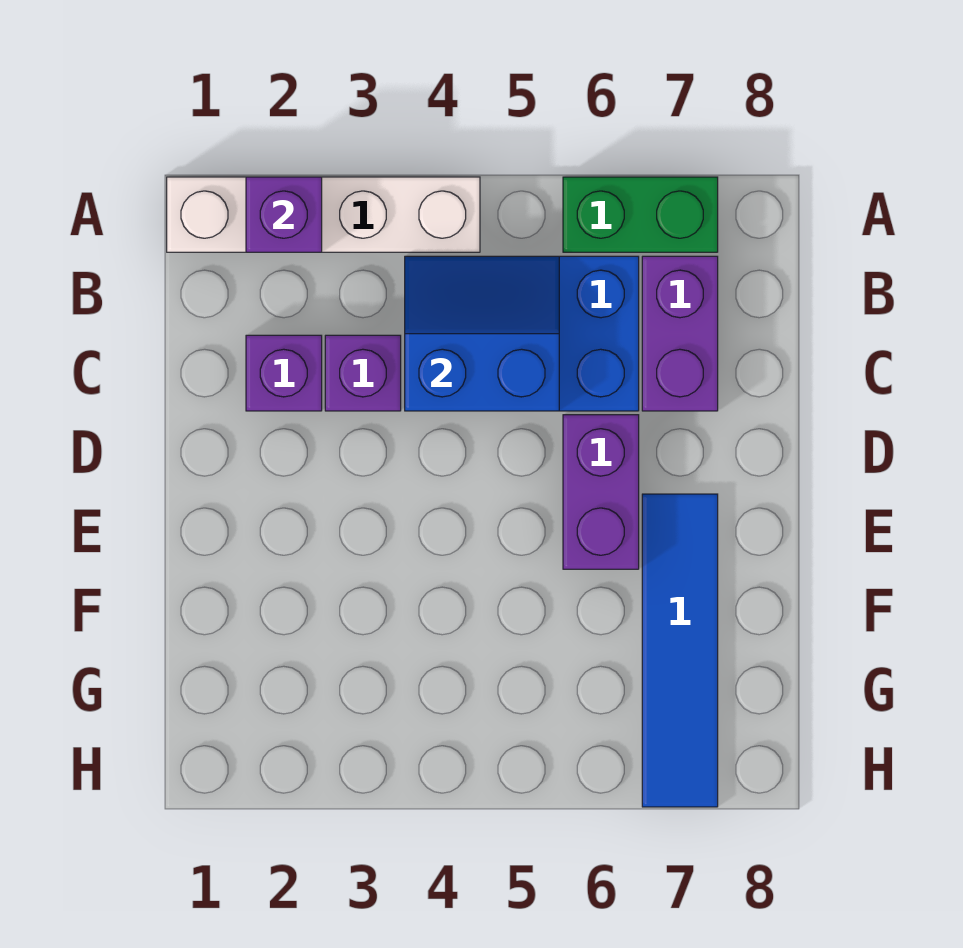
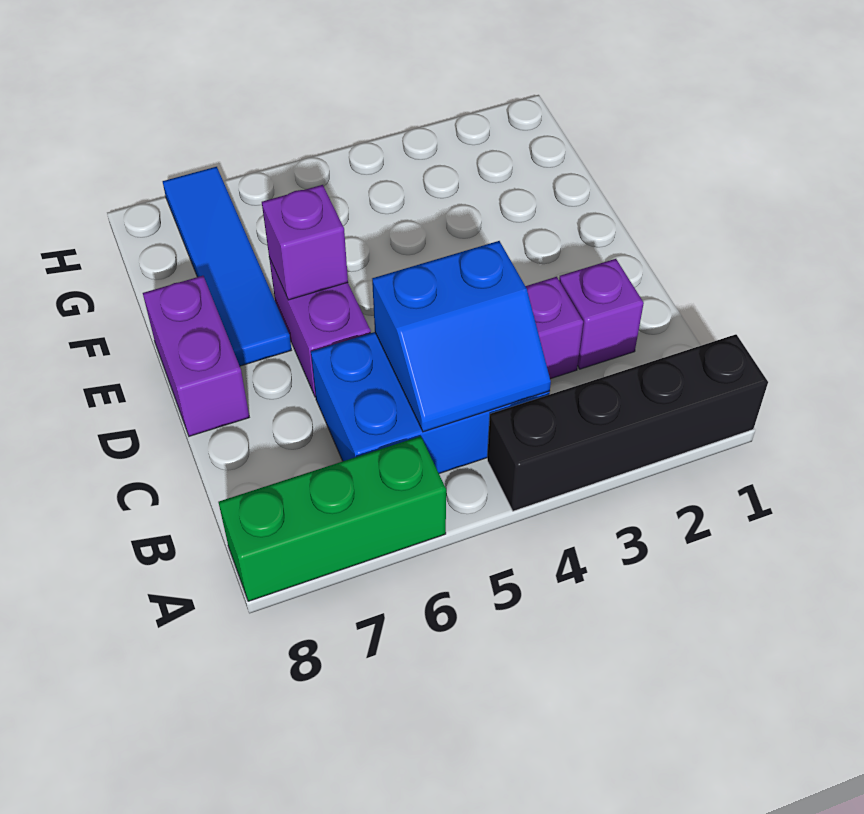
white brick A1:A4 level 1 -> black brick A1:A4 level 1
purple brick A2 level 2 -> purple brick E6 level 2
green brick A6:A7 level 1 -> green brick A6:A8 level 1
purple brick B7:C7 level 1 -> purple brick D8:E8 level 1

